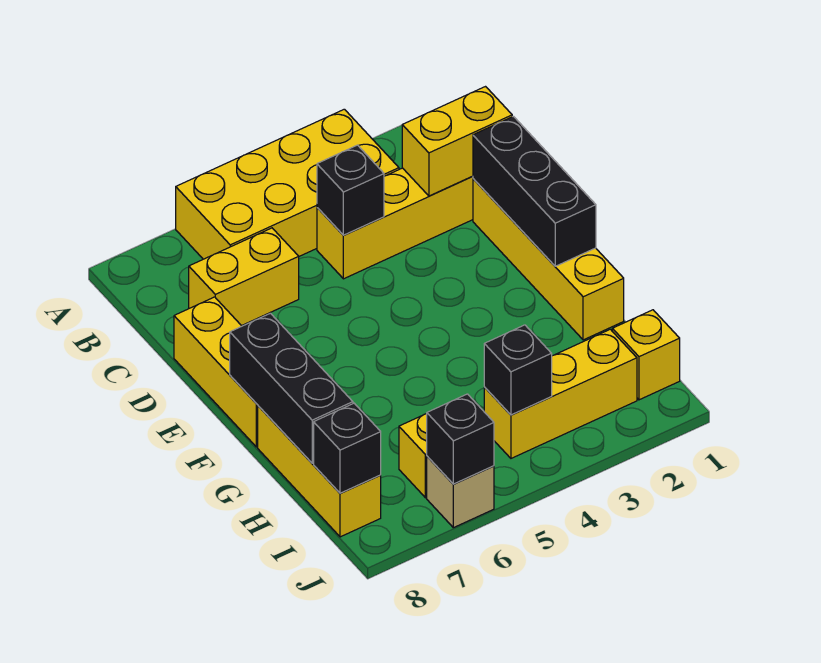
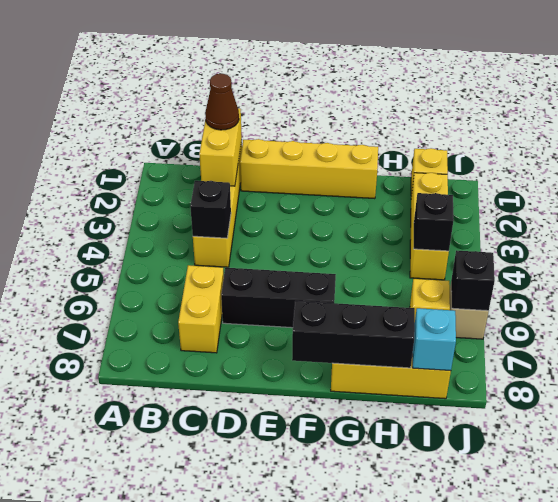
yellow brick A3:B6 level 1 -> none
none -> brown cone C1 level 3
black brick D1:F1 level 2 -> black brick D6:F6 level 1
yellow brick D8:F8 level 1 -> none
black brick I8 level 2 -> cyan brick I8 level 2

